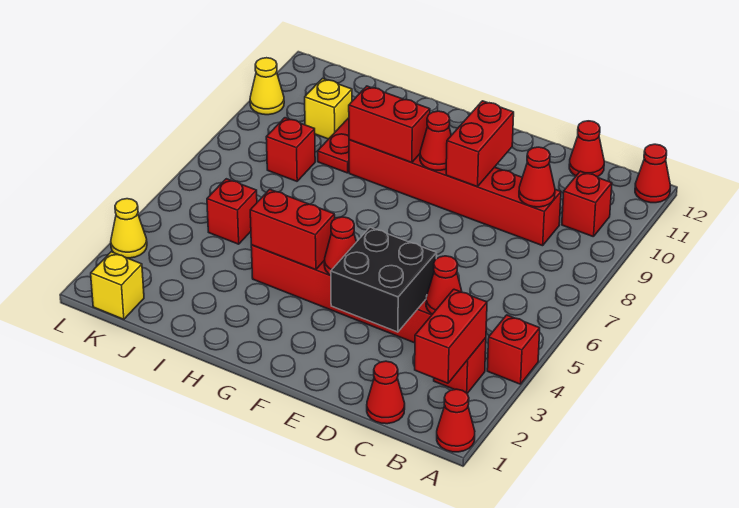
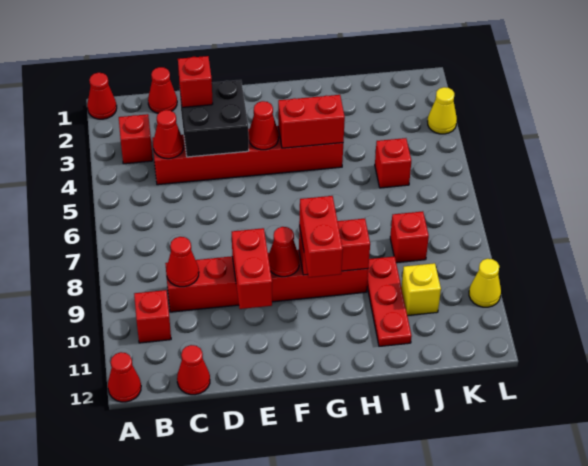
red brick A4 level 1 -> red brick D3 level 3
red brick B2:B3 level 2 -> red brick G9:G10 level 3
yellow brick K1 level 1 -> none

